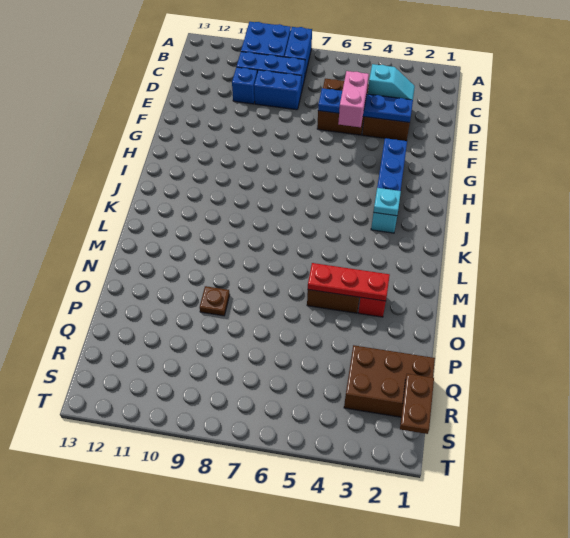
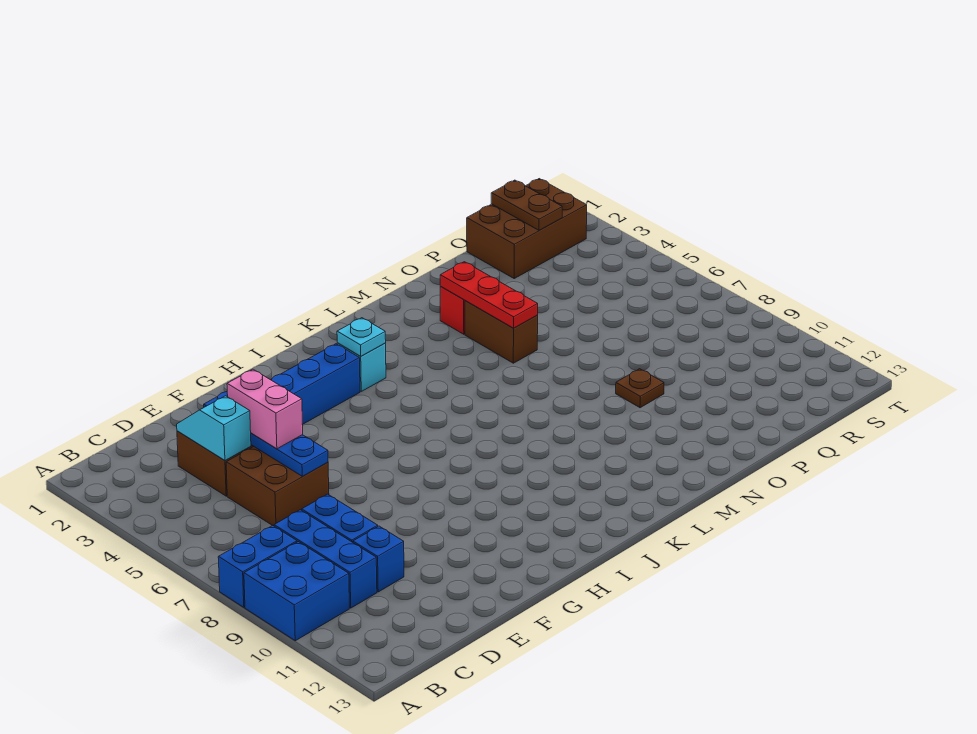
pink brick E5:F5 level 3 -> pink brick E4:E5 level 3
brown brick Q1:R3 level 1 -> brown brick Q1:S2 level 1
brown plate R1:S1 level 2 -> brown plate R1:R2 level 2

